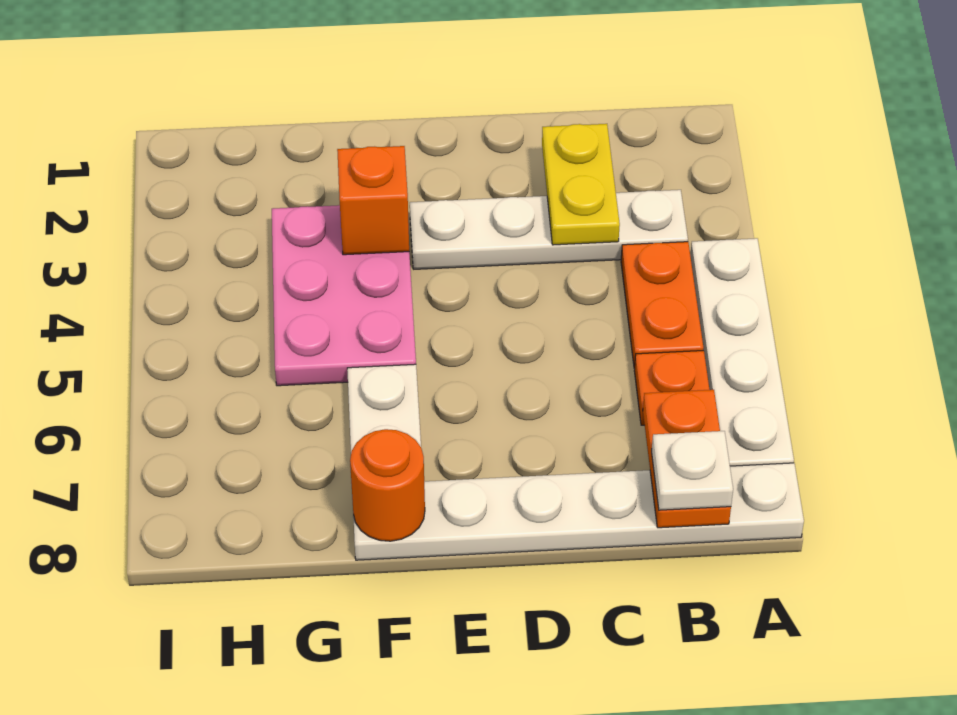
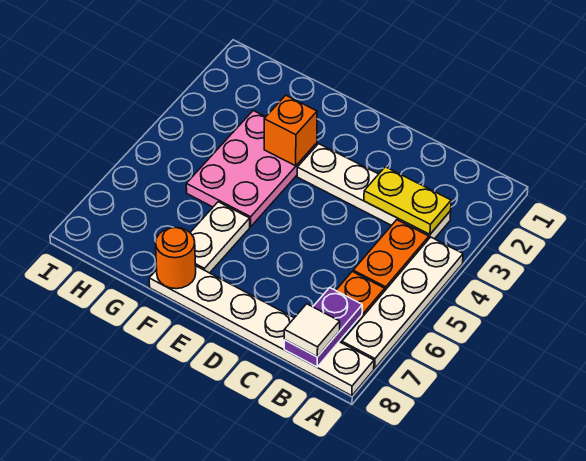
orange plate B7:B8 level 2 -> purple plate B7:B8 level 2
white plate B8 level 3 -> white tile B8 level 3
yellow plate C2:C3 level 2 -> yellow plate B3:C3 level 2

